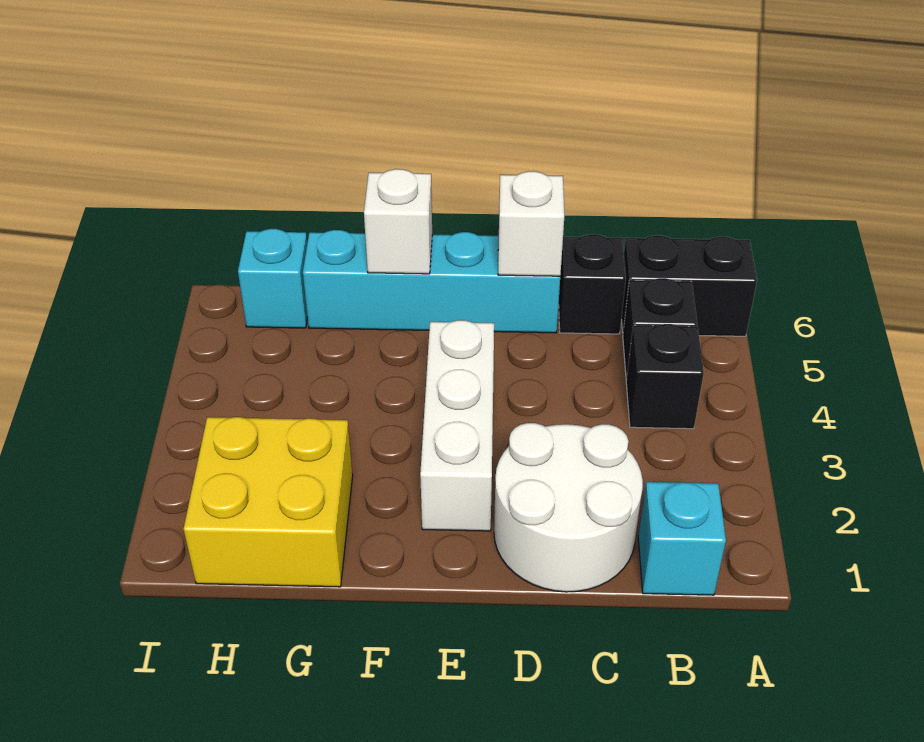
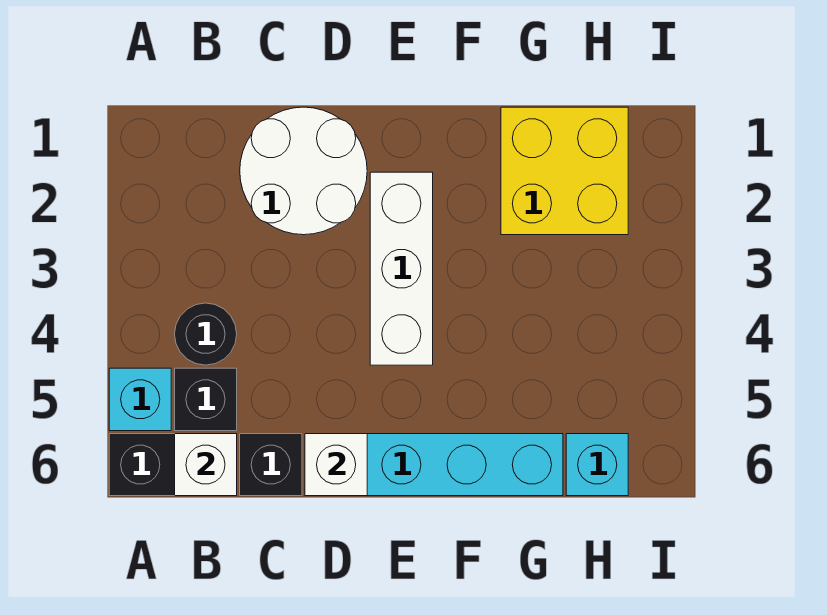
cyan brick B1 level 1 -> cyan brick A5 level 1
black brick B4 level 1 -> black round brick B4 level 1
white brick F6 level 2 -> white brick B6 level 2

